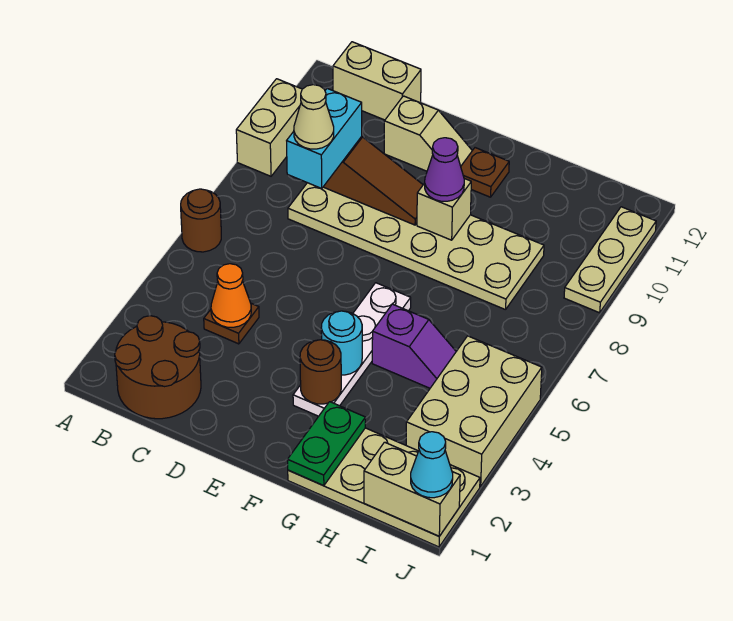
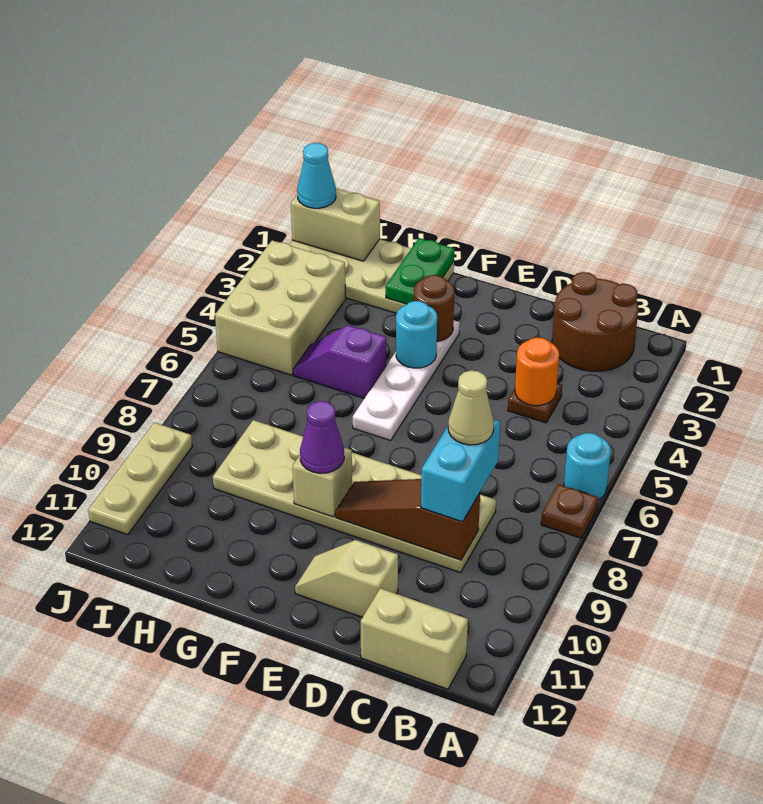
brown round brick A6 level 1 -> cyan round brick A6 level 1
tan brick A9:A10 level 1 -> none
orange cone C4 level 2 -> orange round brick C4 level 2
brown plate F11 level 1 -> brown plate A7 level 1

